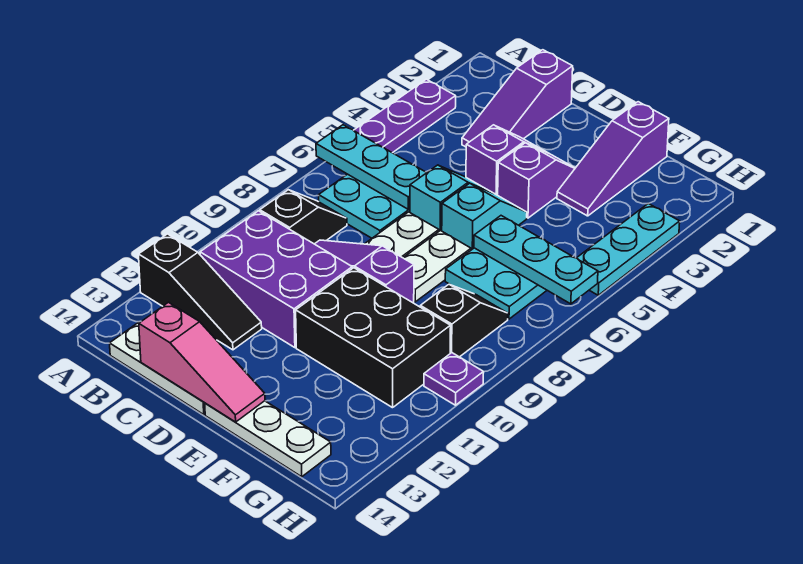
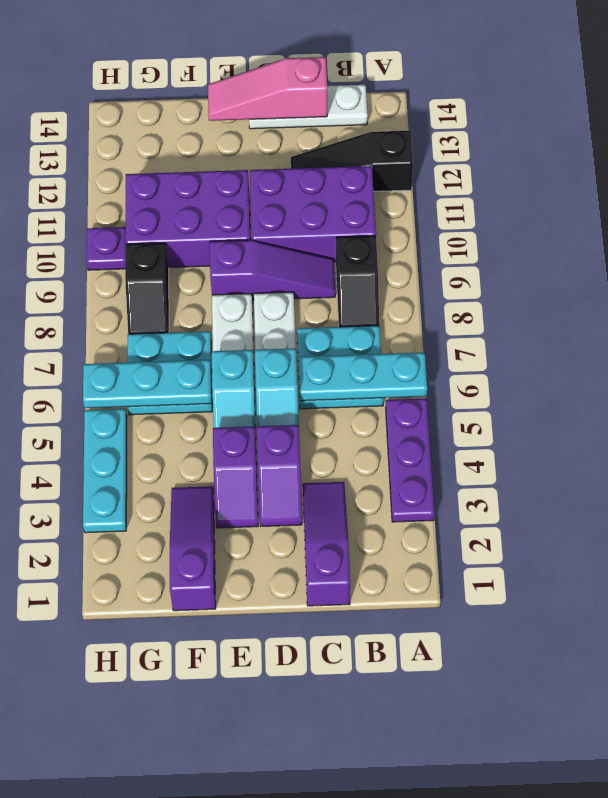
black brick E10:G11 level 1 -> purple brick E10:G11 level 1
white plate E14:G14 level 1 -> none

